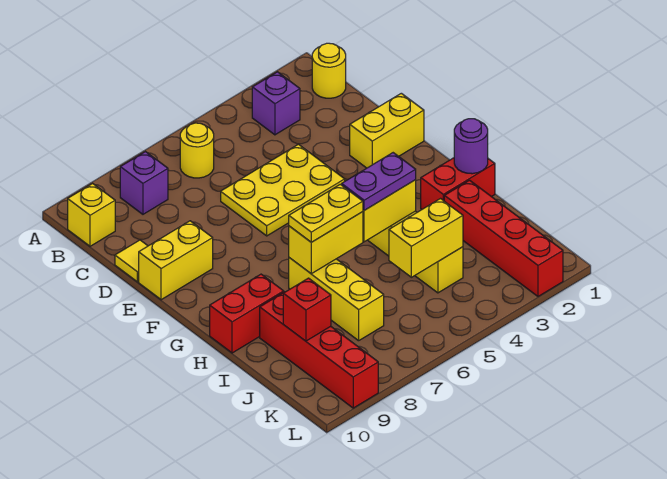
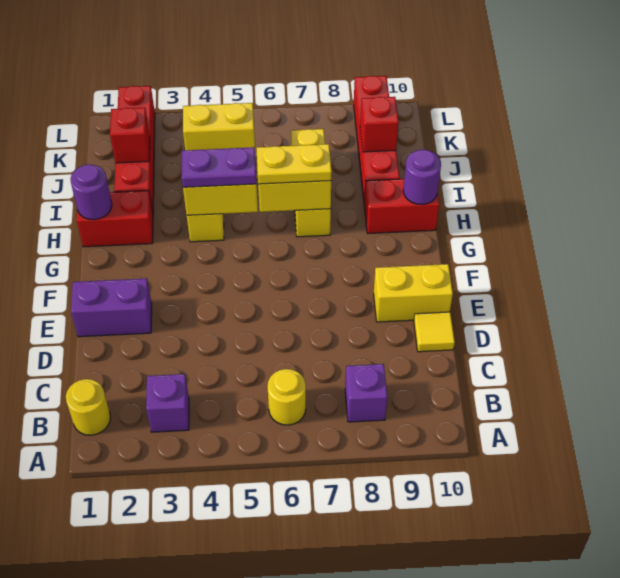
yellow brick B10 level 1 -> none
yellow plate D4:E6 level 1 -> none
yellow brick E1:E2 level 1 -> purple brick E1:E2 level 1
none -> purple round brick H10 level 2
none -> red brick J2 level 2

